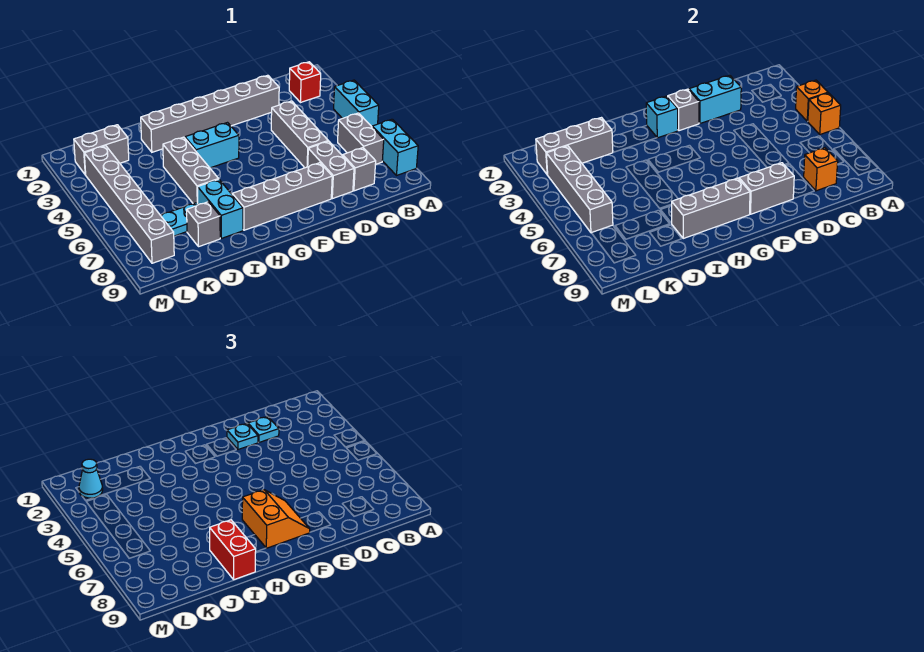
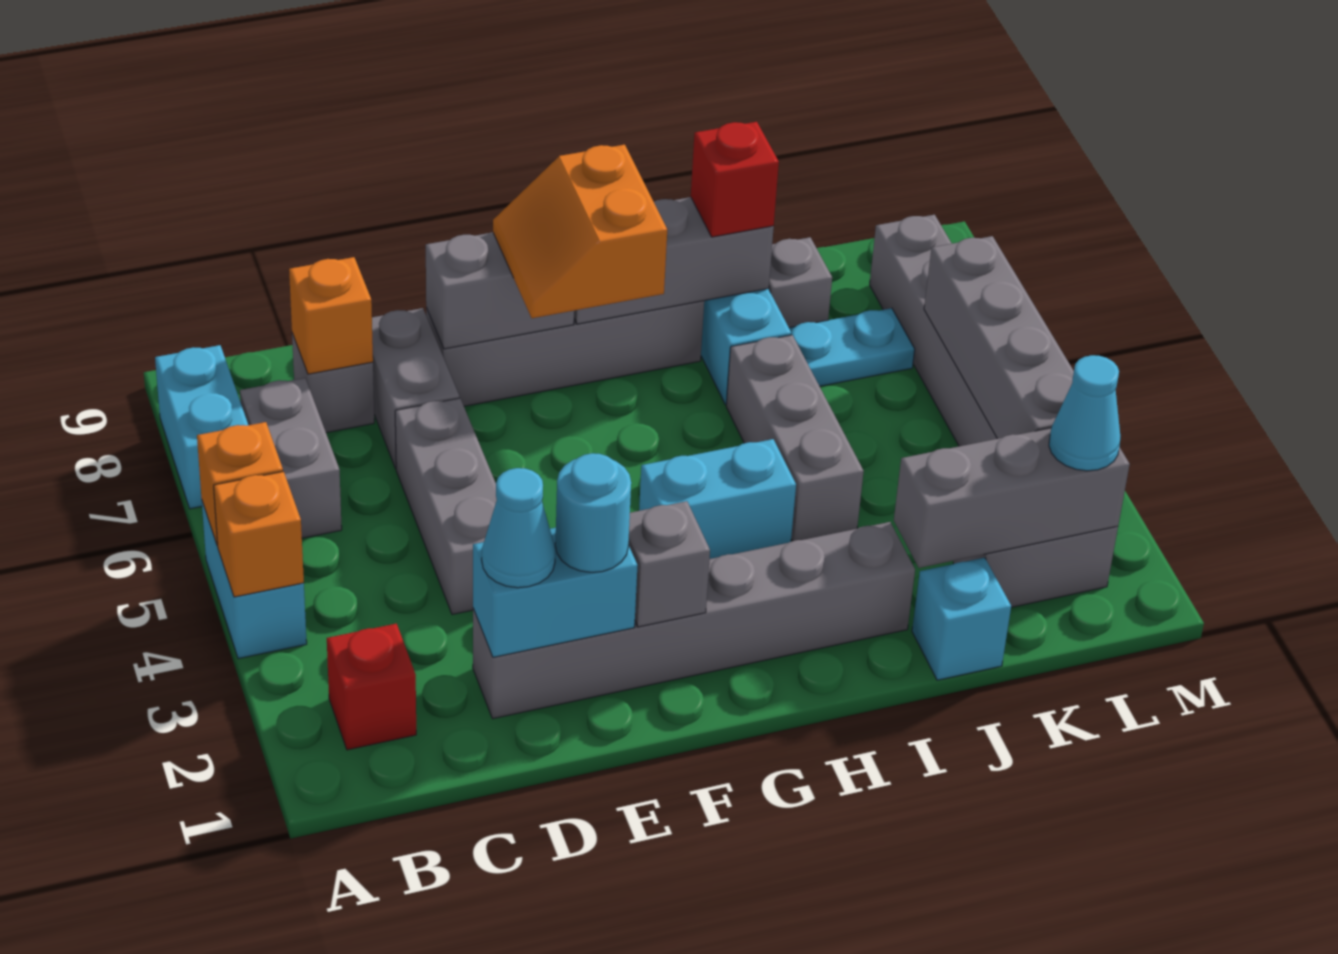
cyan plate D2 level 3 -> cyan cone D2 level 3
cyan plate E2 level 3 -> cyan round brick E2 level 3
cyan brick G2 level 2 -> cyan brick J1 level 1
red brick I8:I9 level 3 -> red brick I8 level 3

